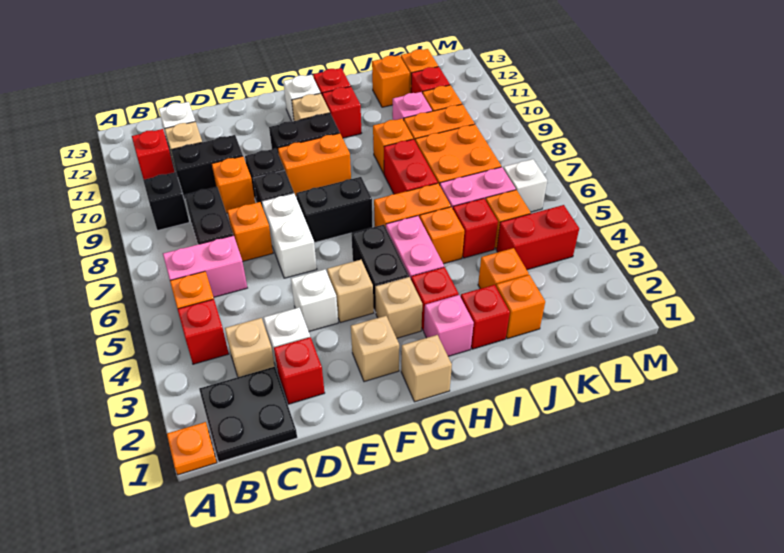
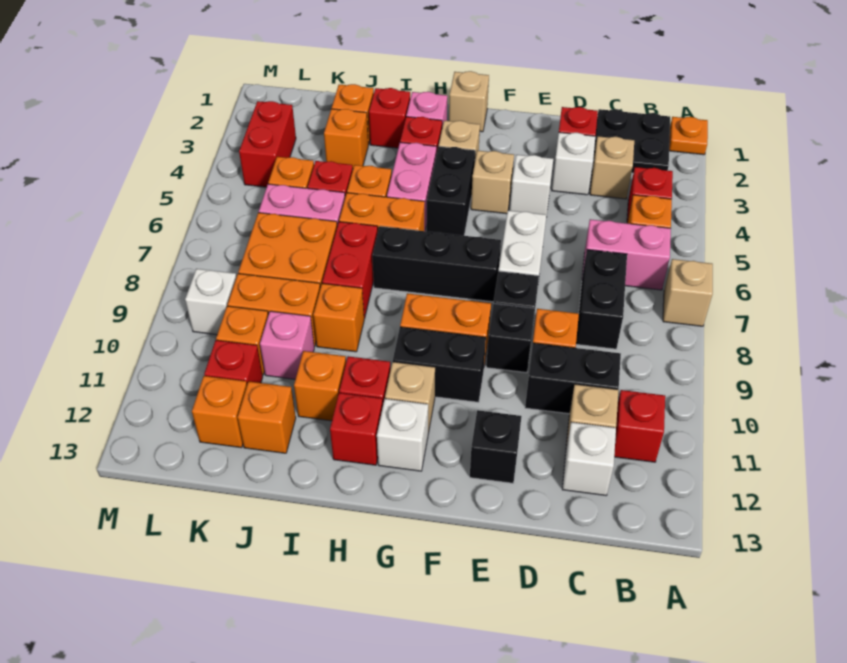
black brick B9 level 1 -> black brick E12 level 1
orange brick D7 level 1 -> orange brick I11 level 1
tan brick F2 level 1 -> tan brick A7 level 1
black brick F7:G7 level 1 -> black brick F7:H7 level 1
red brick K4:L4 level 1 -> red brick L3:L4 level 1
white brick L6 level 1 -> white brick L9 level 1

